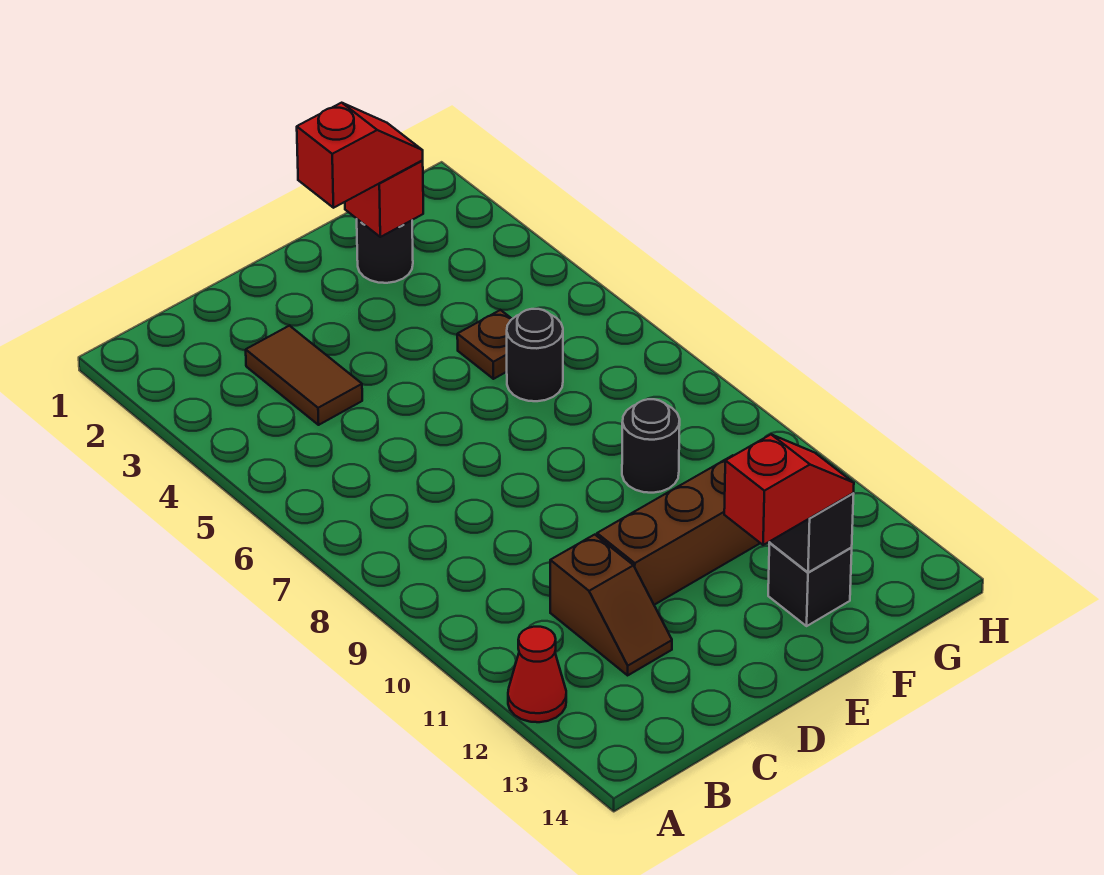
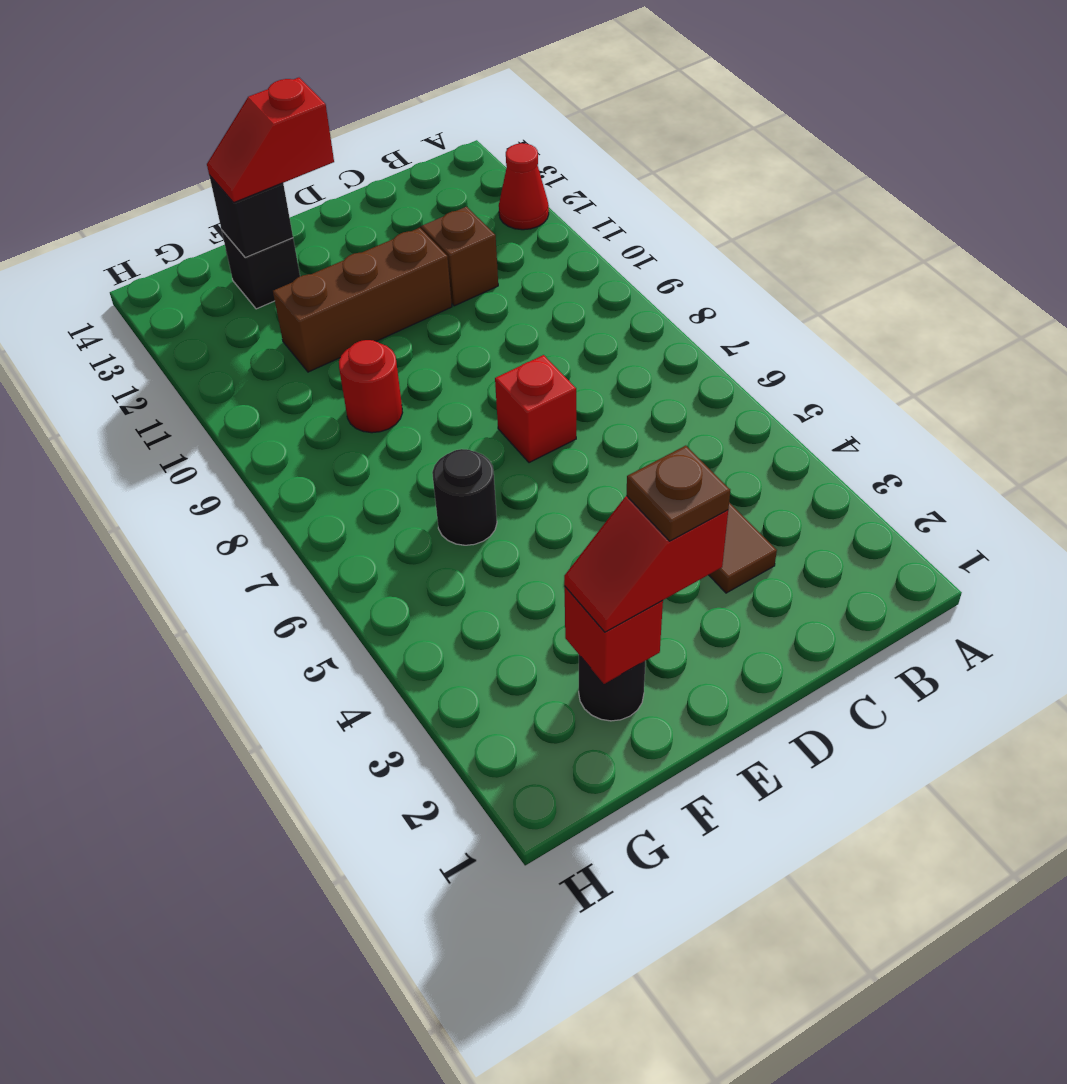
none -> red brick D7 level 1
brown plate F5 level 1 -> brown plate E2 level 4
black round brick F9 level 1 -> red round brick F9 level 1

